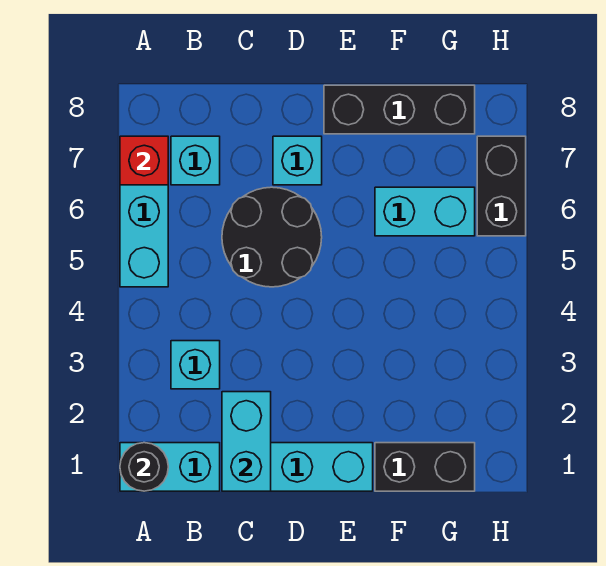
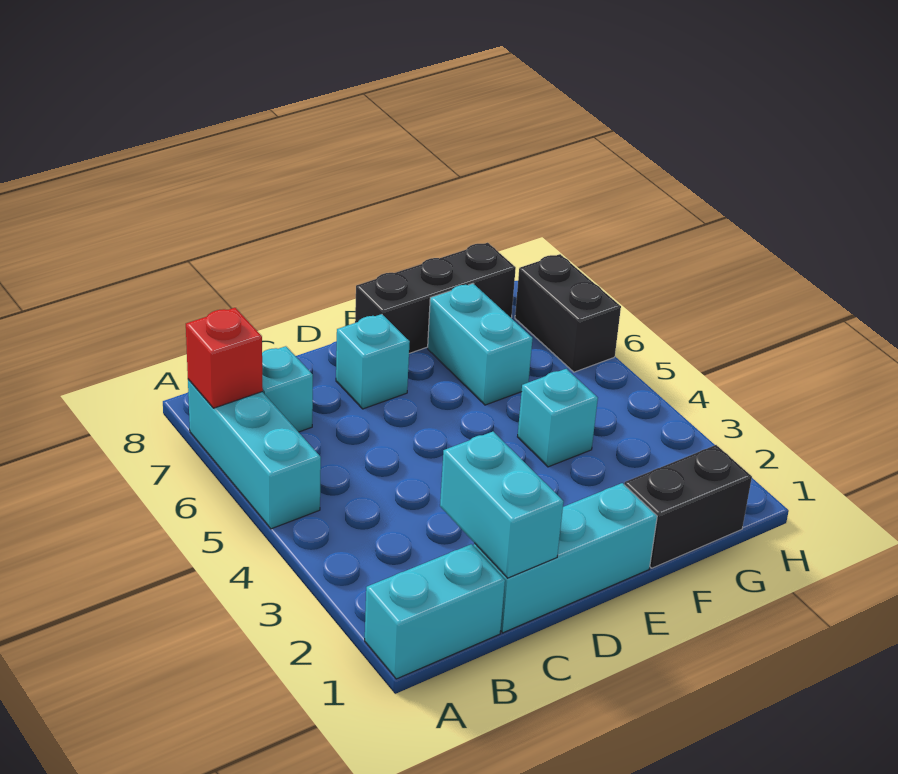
black round brick A1 level 2 -> none
cyan brick B3 level 1 -> cyan brick F4 level 1
black round brick C5:D6 level 1 -> none
cyan brick F6:G6 level 1 -> cyan brick F6:F7 level 1

